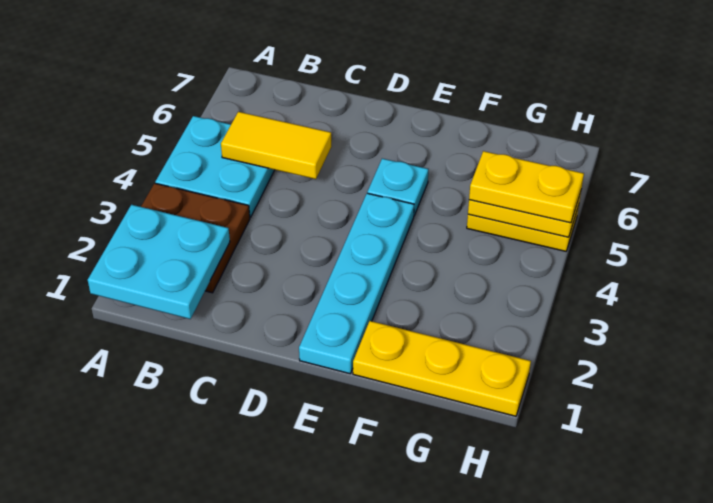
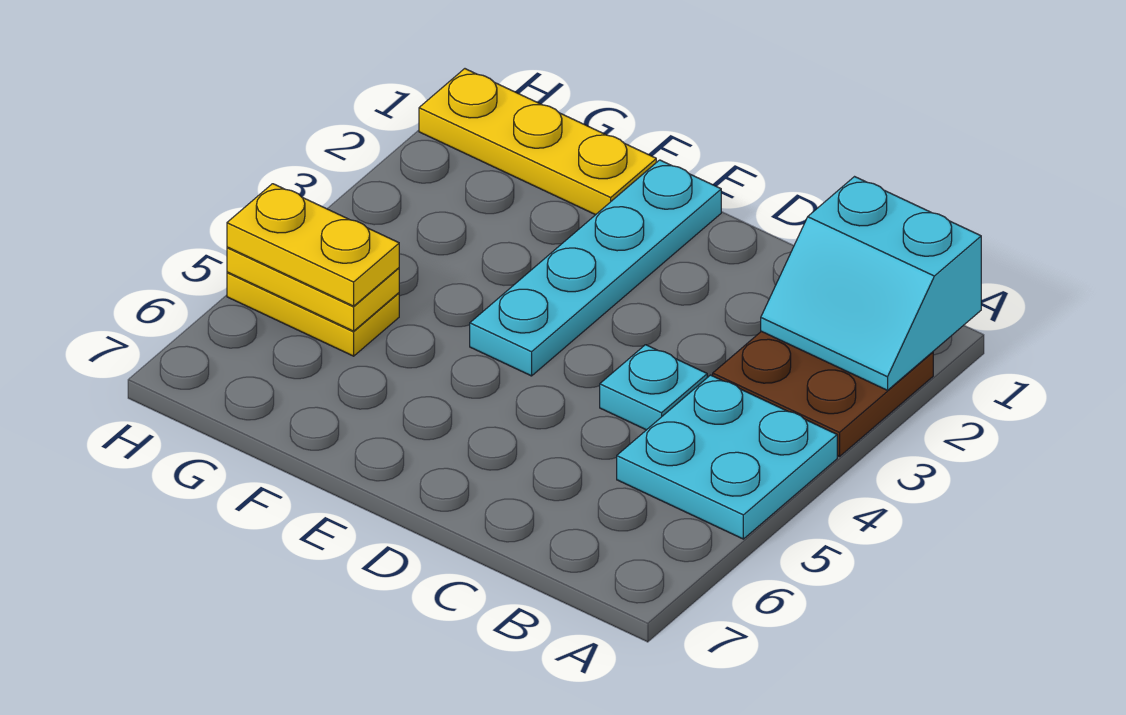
cyan plate A1:B2 level 2 -> cyan slope A1:B2 level 2 top 1
yellow tile B5:C5 level 2 -> none
cyan plate E5 level 1 -> cyan plate C4 level 1

